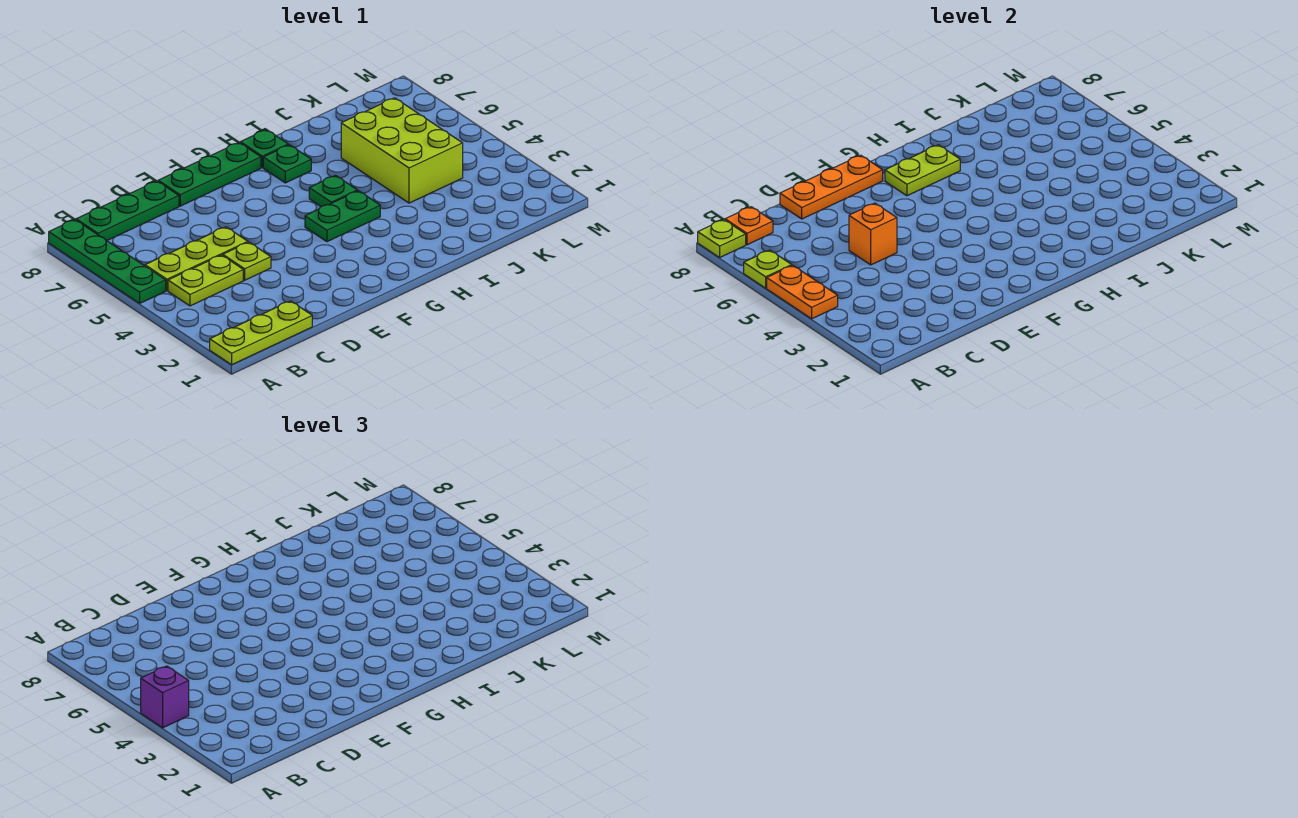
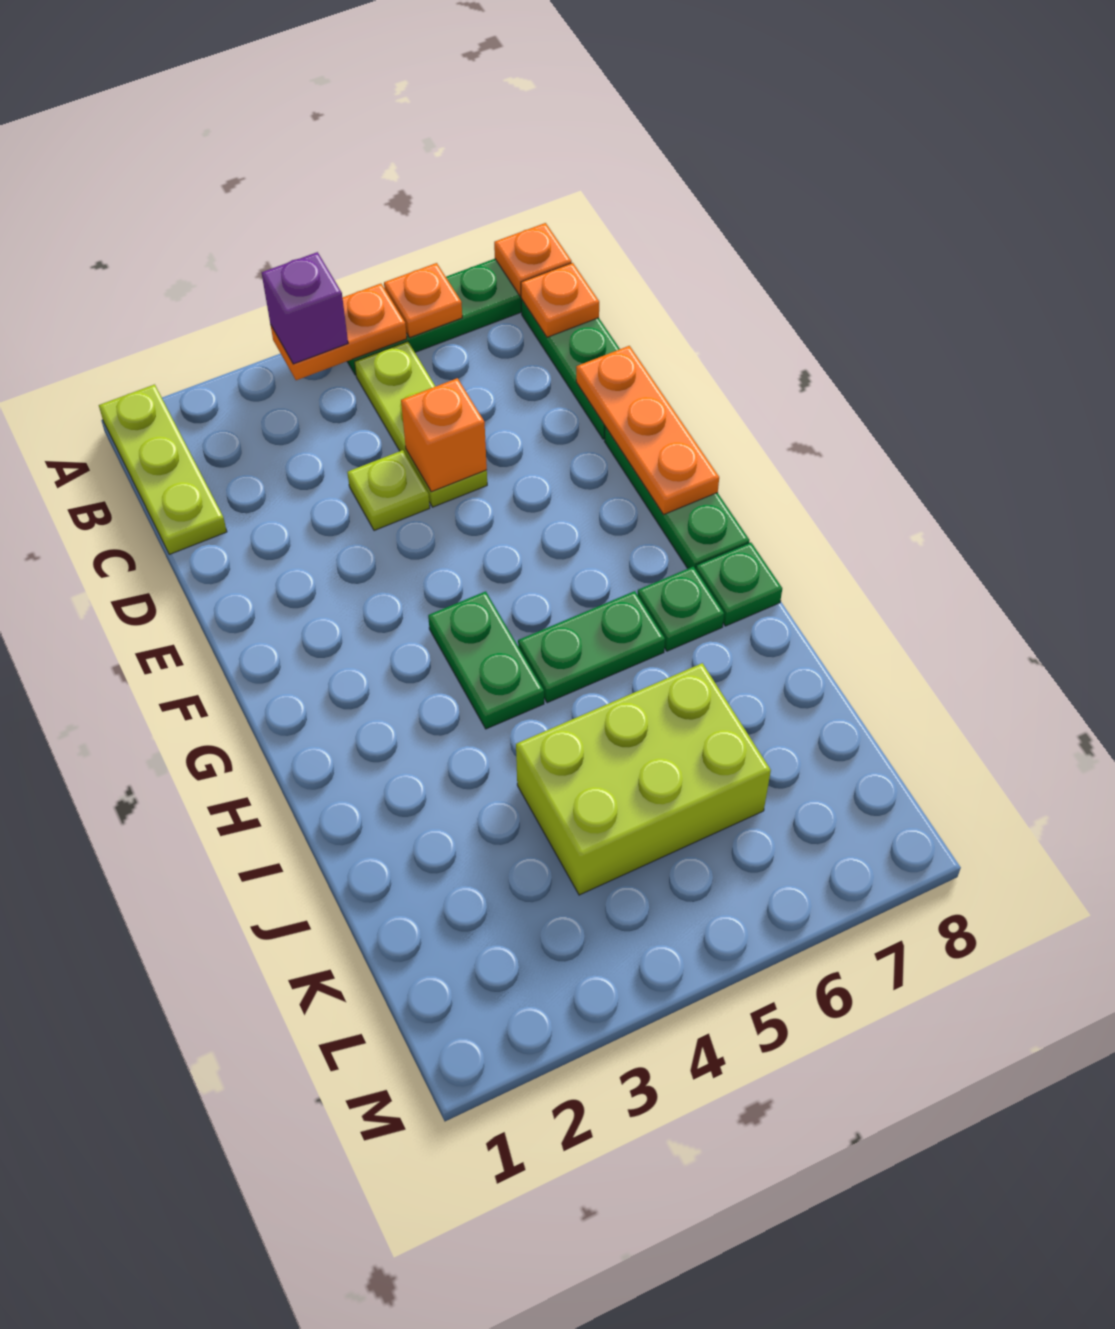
lime plate A6 level 2 -> orange plate A6 level 2
lime plate A8 level 2 -> orange plate A8 level 2
lime plate B4:C4 level 1 -> none
lime plate G7:H7 level 2 -> none
green plate H5 level 1 -> green plate H5:H6 level 1

